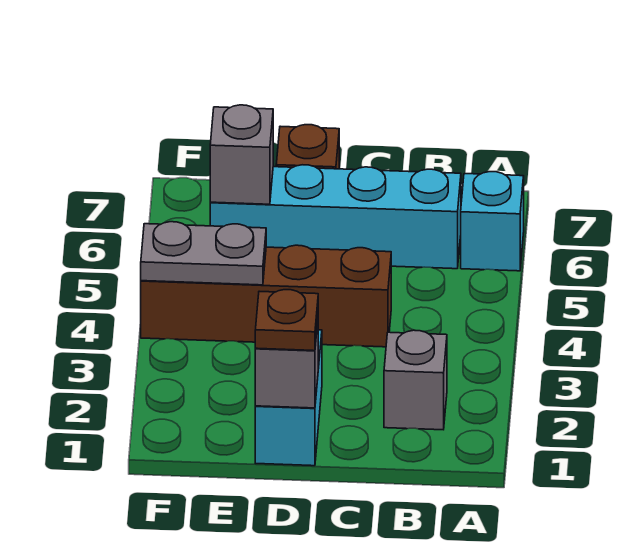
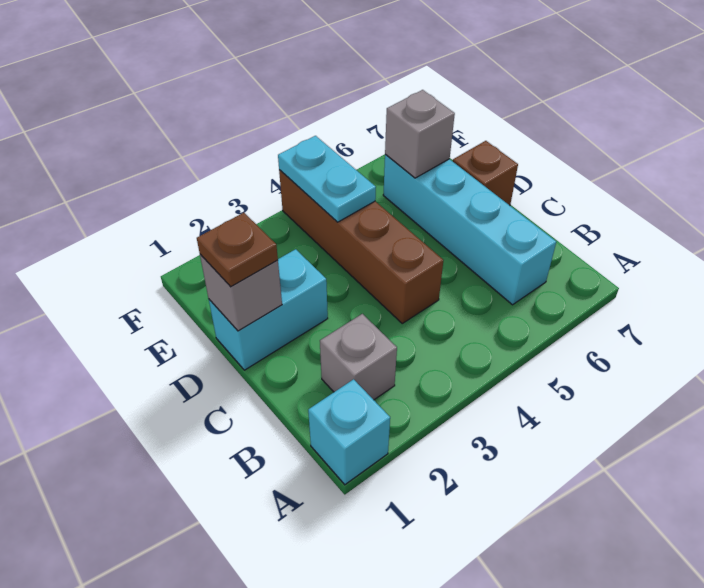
cyan brick A6 level 1 -> cyan brick A1 level 1
grey plate E4:F4 level 2 -> cyan plate E4:F4 level 2

